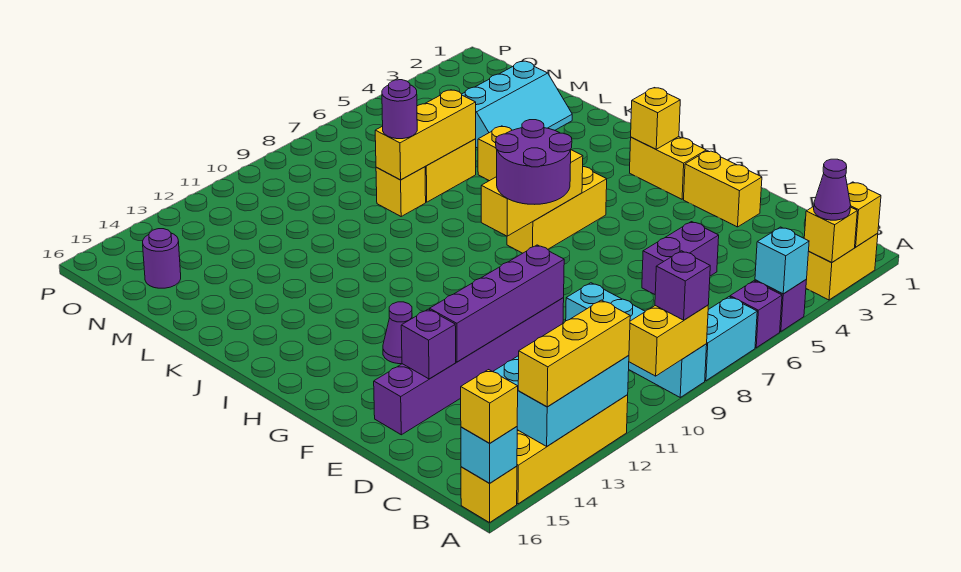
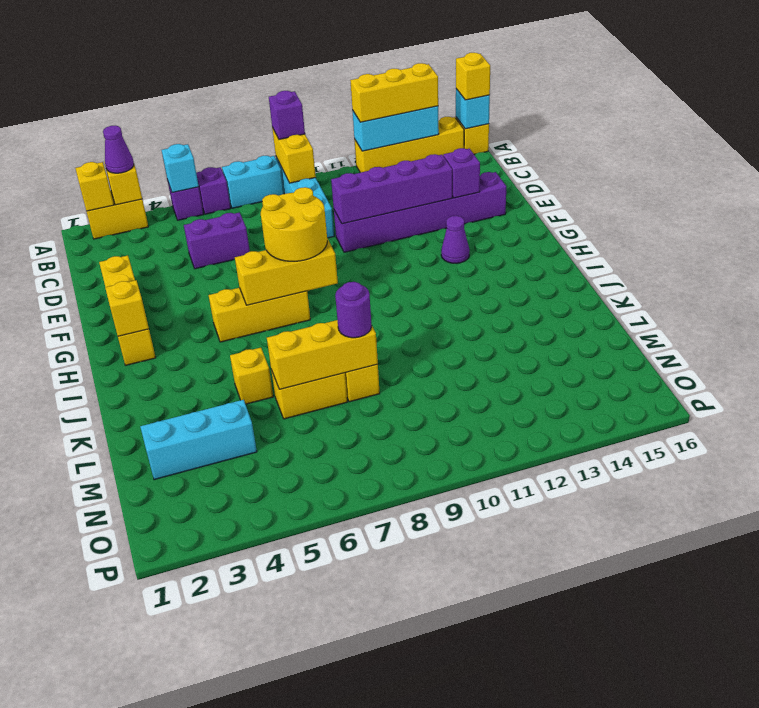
yellow brick A9:A10 level 2 -> yellow brick A9:B9 level 2
cyan brick A12:B14 level 2 -> cyan brick A12:A14 level 2
purple round brick G7:H8 level 3 -> yellow round brick G7:H8 level 3
purple round brick N15 level 1 -> none

